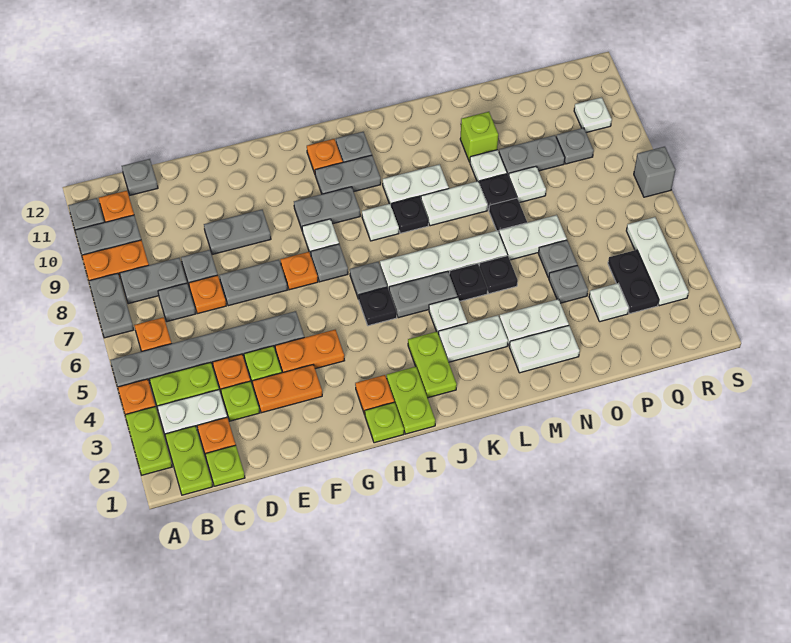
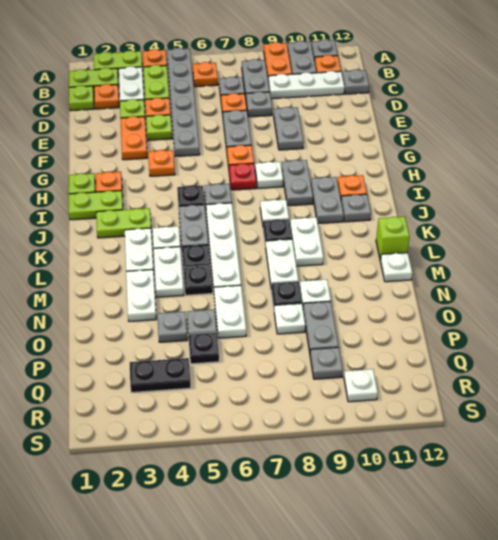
grey plate A7:A8 level 1 -> none
orange plate F4:G4 level 1 -> orange plate G4 level 1
grey plate H7 level 1 -> red plate H7 level 1
white plate M2:N2 level 1 -> white plate L4:M4 level 1
black plate N7 level 1 -> black plate P5 level 1
lime brick N10 level 1 -> lime brick L12 level 1
white plate P3 level 1 -> white plate M12 level 1
white plate R3:R5 level 1 -> white plate C9:C11 level 1
grey brick S7 level 1 -> none

